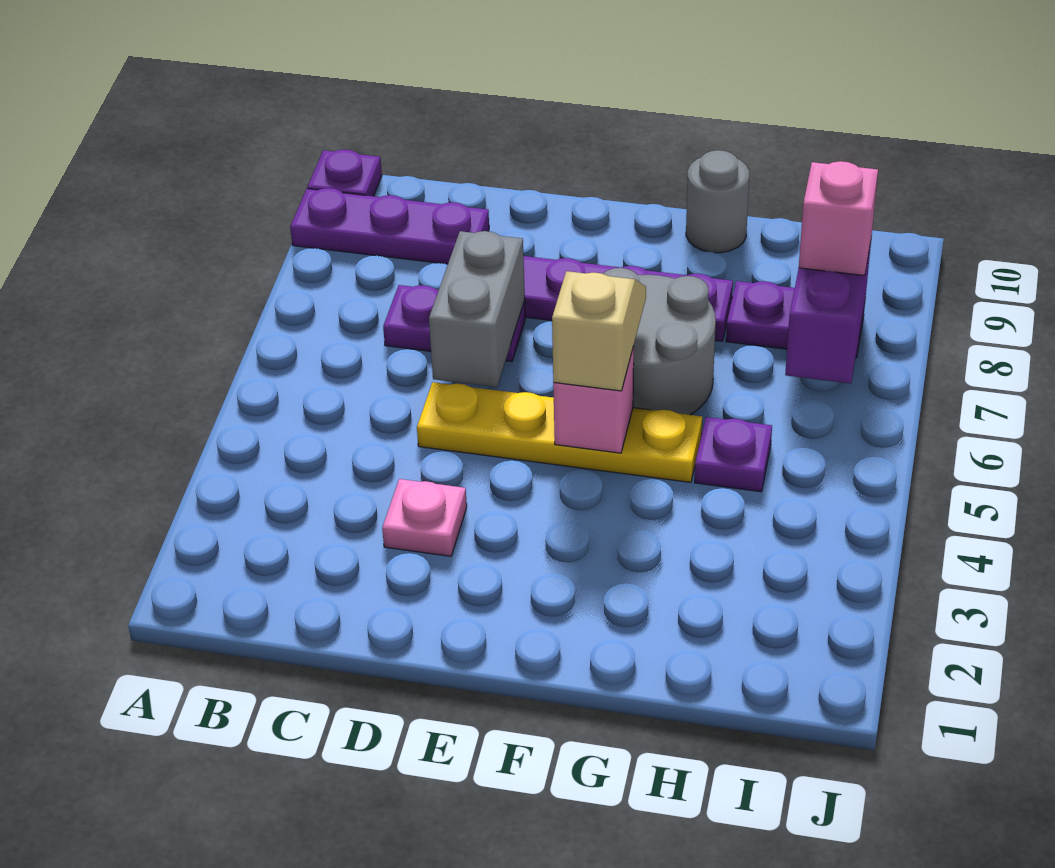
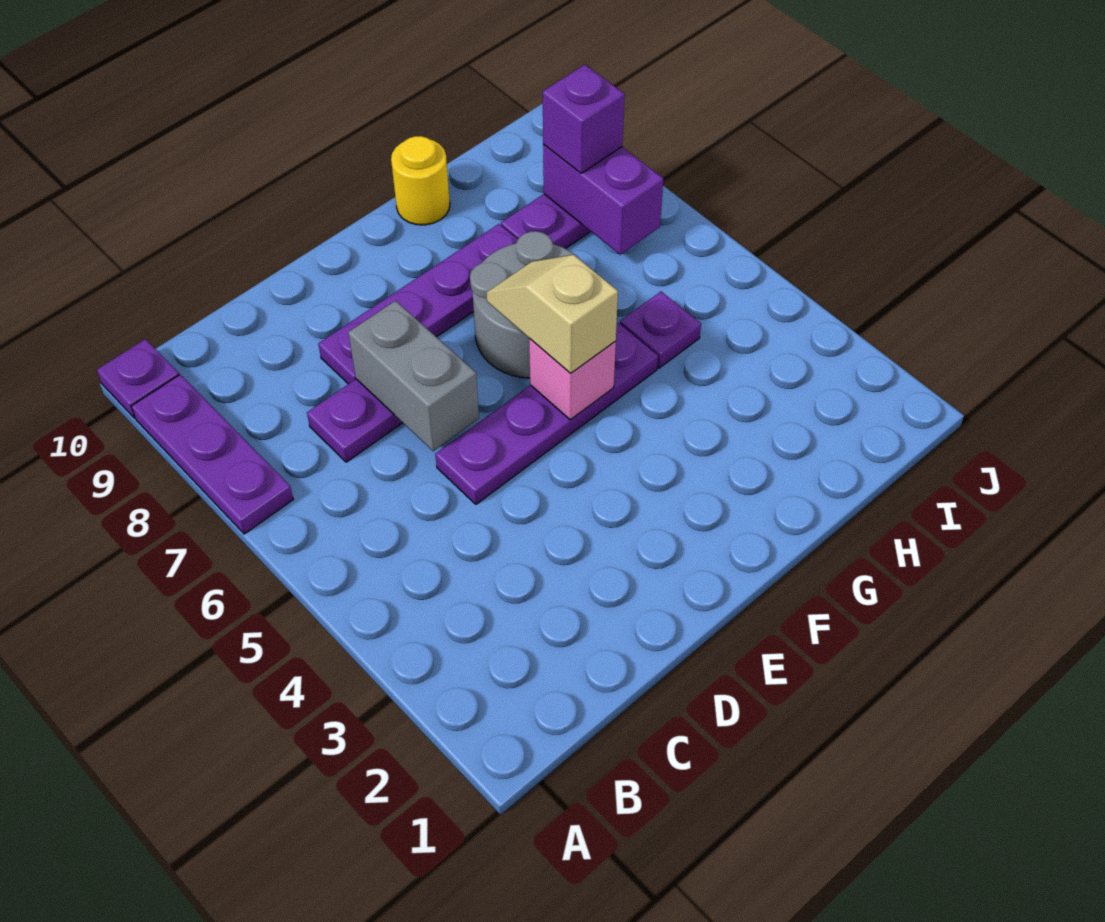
purple plate A9:C9 level 1 -> purple plate A7:A9 level 1
pink plate D3 level 1 -> none
yellow plate D5:G5 level 1 -> purple plate D5:G5 level 1
grey round brick G10 level 1 -> yellow round brick G10 level 1
pink brick I8 level 3 -> purple brick I8 level 3

